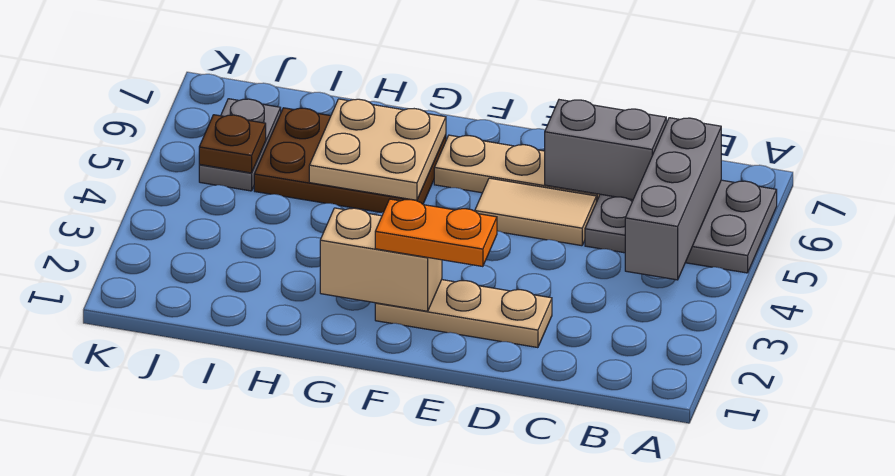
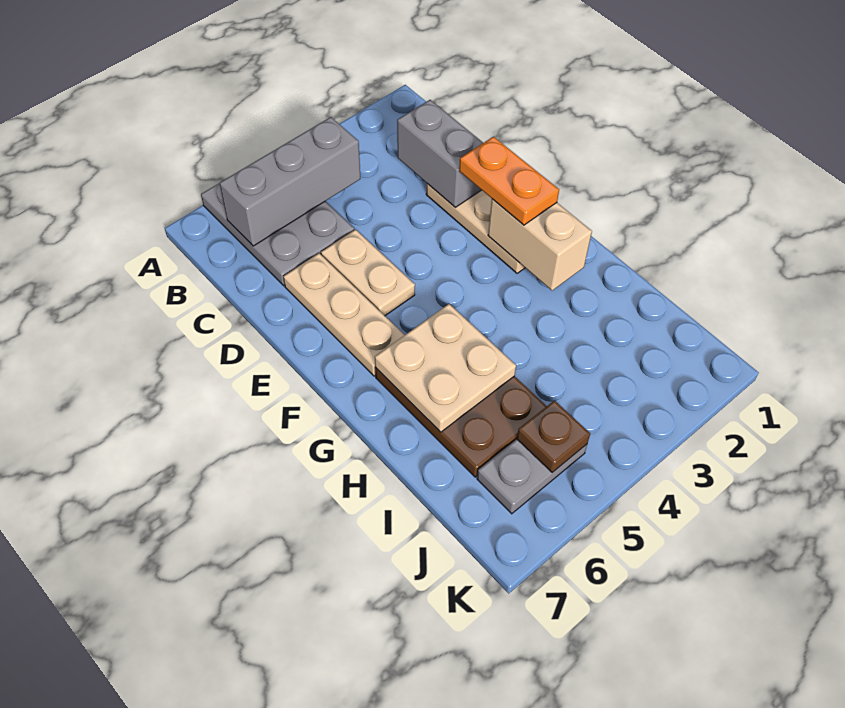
grey brick C6:D6 level 2 -> grey brick C2:D2 level 2
tan tile D5:E5 level 1 -> tan plate D5:E5 level 1

